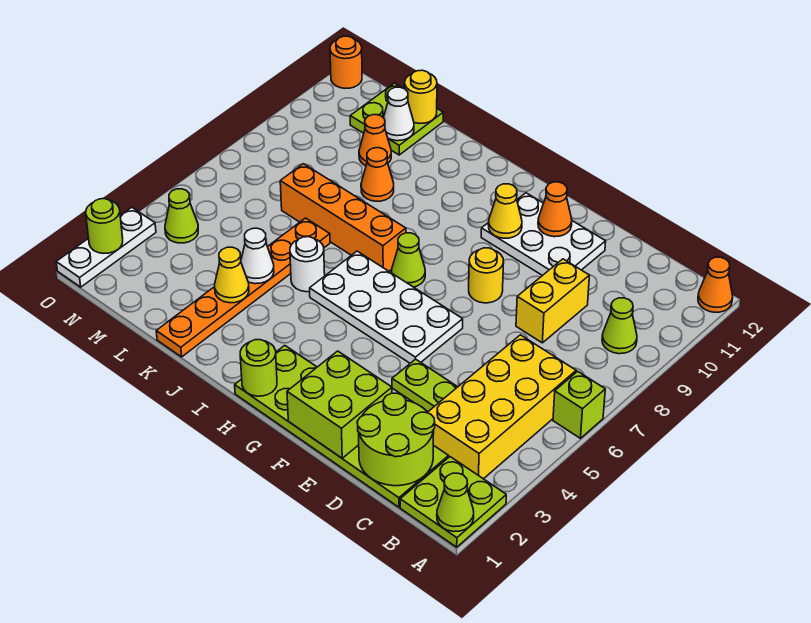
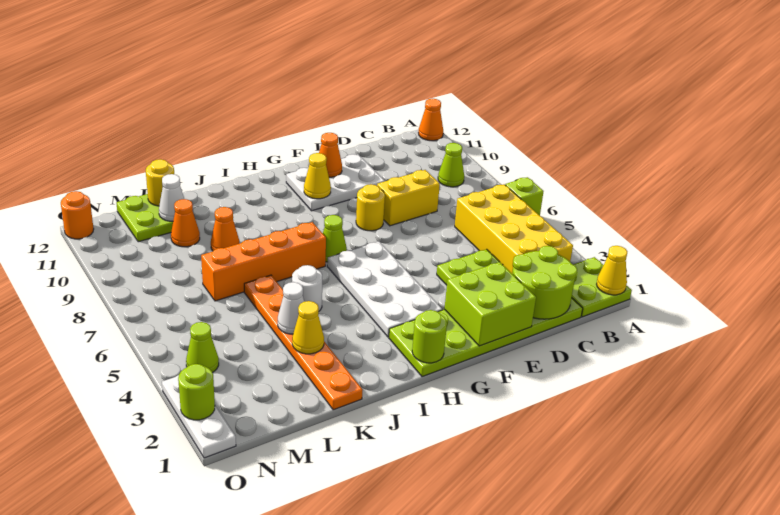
lime cone A1 level 2 -> yellow cone A1 level 2
yellow brick D8:D9 level 1 -> yellow brick D8:E8 level 1
white plate F5:I6 level 1 -> white plate G3:H6 level 1

